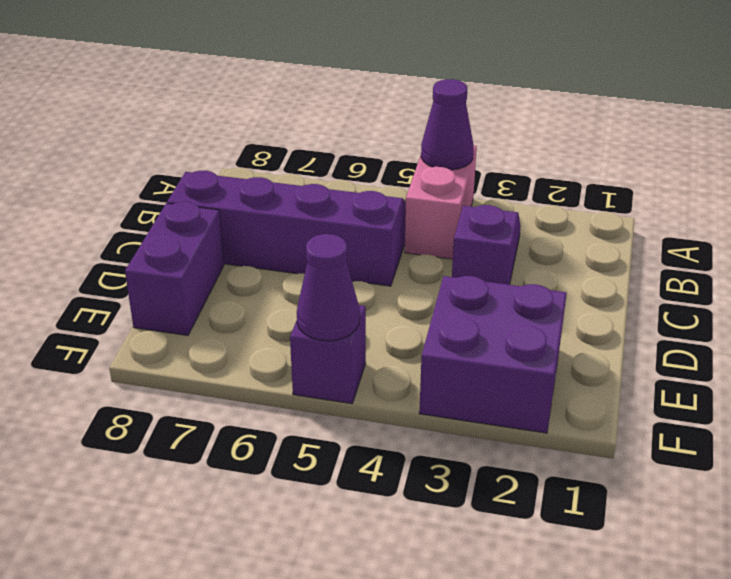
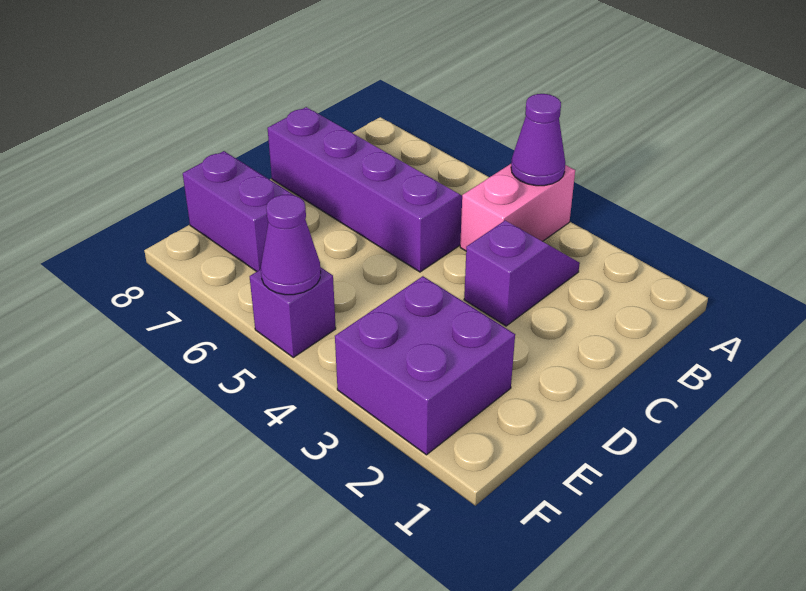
purple brick D8:E8 level 1 -> purple brick E7:E8 level 1

